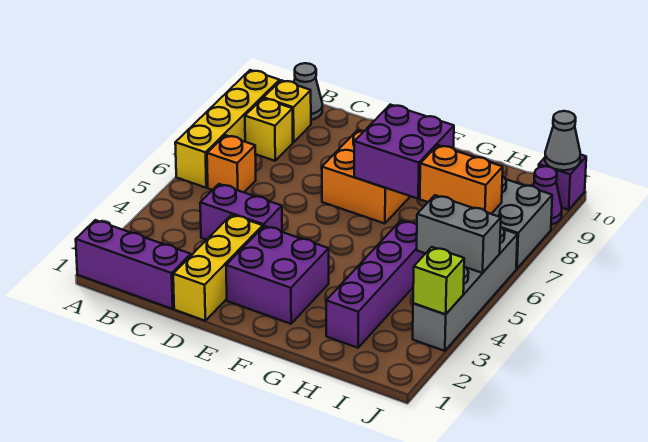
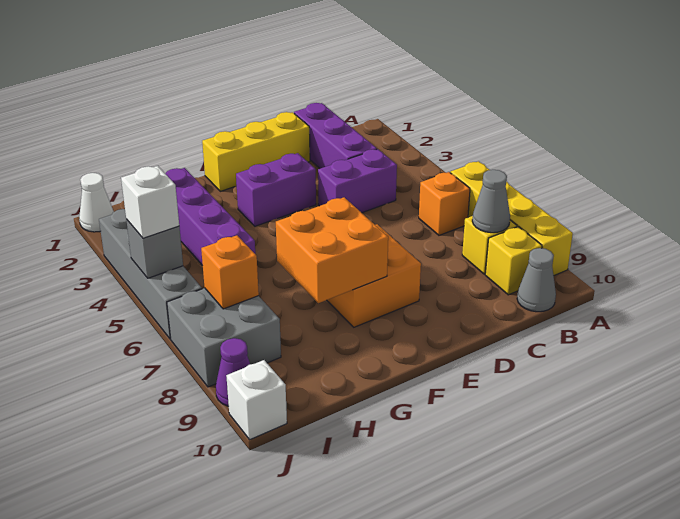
purple brick A1:C1 level 1 -> purple brick C1:C3 level 1
yellow brick D1:D3 level 1 -> yellow brick D1:F1 level 1
purple brick E2:F3 level 1 -> purple brick E3:F3 level 1
purple brick F7:G8 level 2 -> orange brick F7:G8 level 2
orange brick H7:I7 level 2 -> orange brick I7 level 2
grey brick I5:J5 level 2 -> grey brick J5 level 2
none -> white cone J1 level 1
lime brick J3 level 2 -> none
none -> white brick J5 level 3
purple brick J10 level 1 -> white brick J10 level 1
grey cone J10 level 2 -> grey cone B8 level 2

